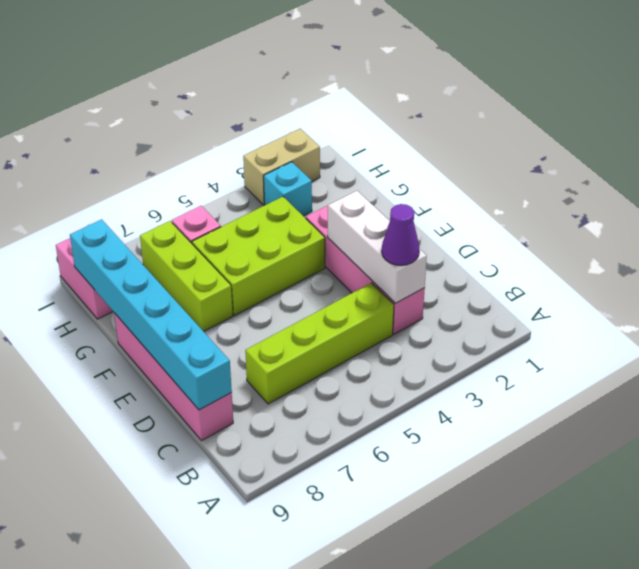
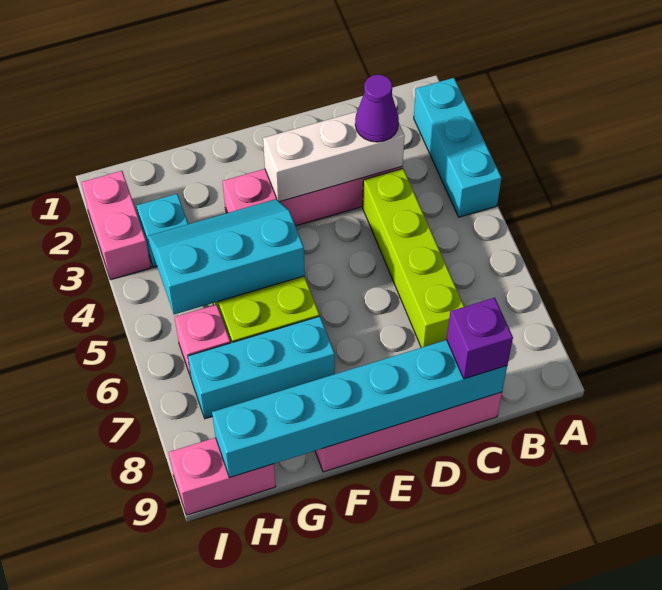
none -> cyan brick A2:A4 level 1
none -> purple brick C9 level 3
none -> cyan slope F4:H5 level 2 top 5
lime brick F7:H7 level 1 -> cyan brick F7:H7 level 1
tan brick I2:I3 level 1 -> pink brick I2:I3 level 1

